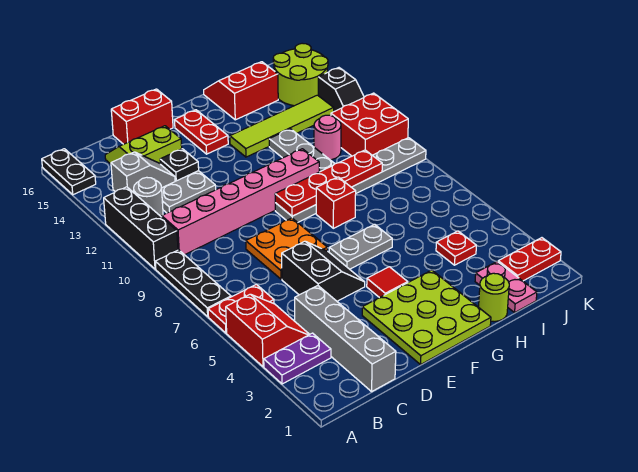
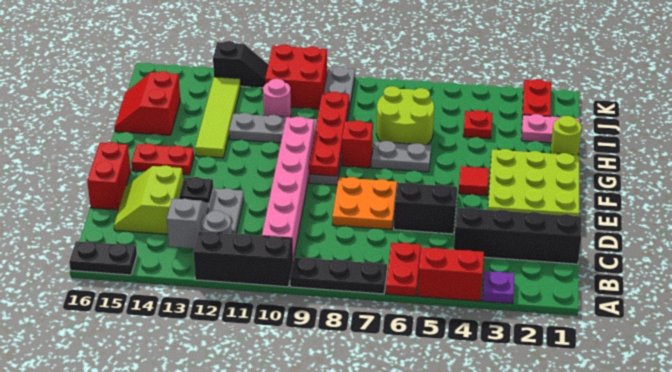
purple plate A3:B3 level 1 -> purple plate A3 level 1
grey brick C1:C4 level 1 -> black brick C1:C4 level 1
grey plate F6:G6 level 1 -> grey plate G6:G7 level 1
lime round brick J14:K15 level 1 -> lime round brick H6:I7 level 1

